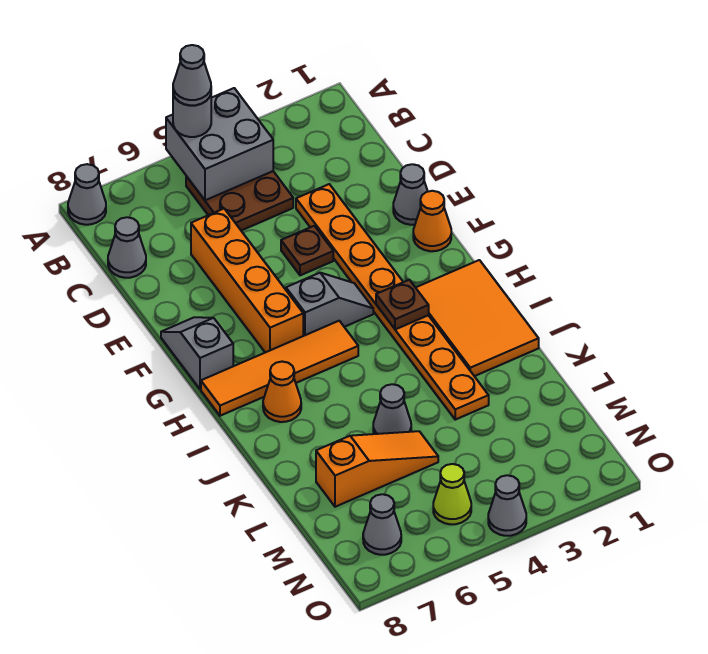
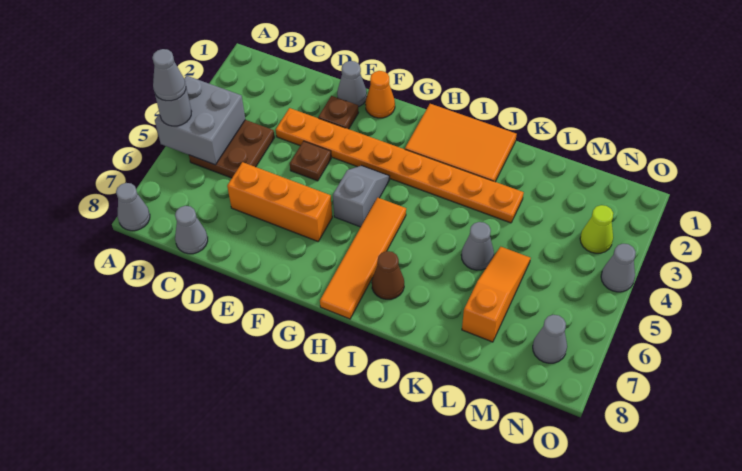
orange brick D6:G6 level 1 -> orange brick D6:F6 level 1
grey slope F8:G8 level 1 top G -> none
brown plate H3 level 2 -> brown plate E2 level 1
orange cone I7 level 1 -> brown cone I7 level 1
lime cone N5 level 1 -> lime cone N3 level 1

